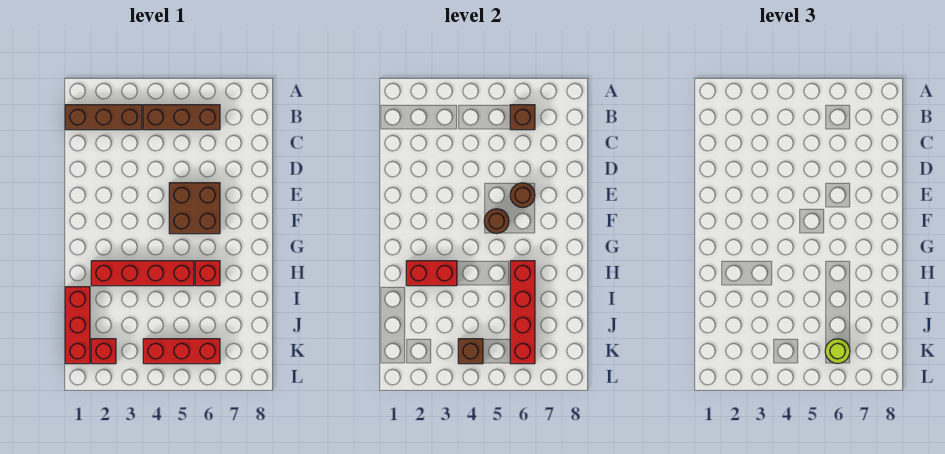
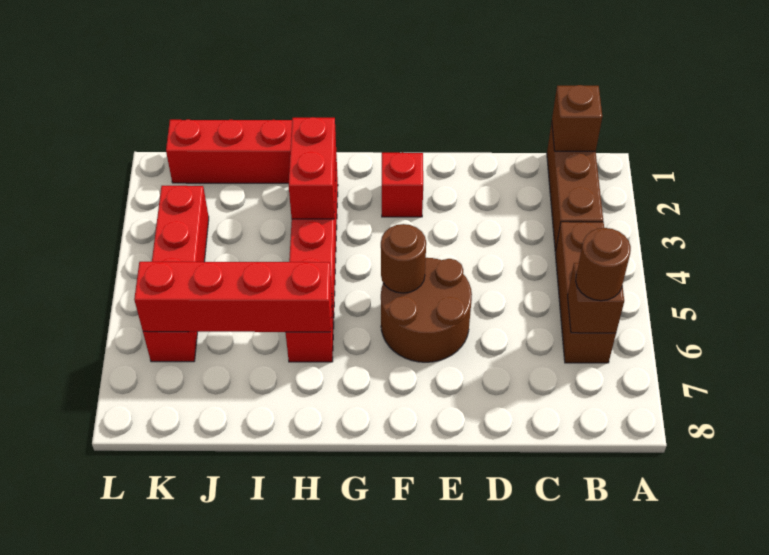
brown brick E5:F6 level 1 -> brown round brick E5:F6 level 1
brown round brick E6 level 2 -> brown round brick B6 level 3
red brick K2 level 1 -> red brick F2 level 1
red brick K4:K6 level 1 -> red brick K3:K6 level 1
brown brick K4 level 2 -> brown brick B1 level 2
lime round brick K6 level 3 -> none

